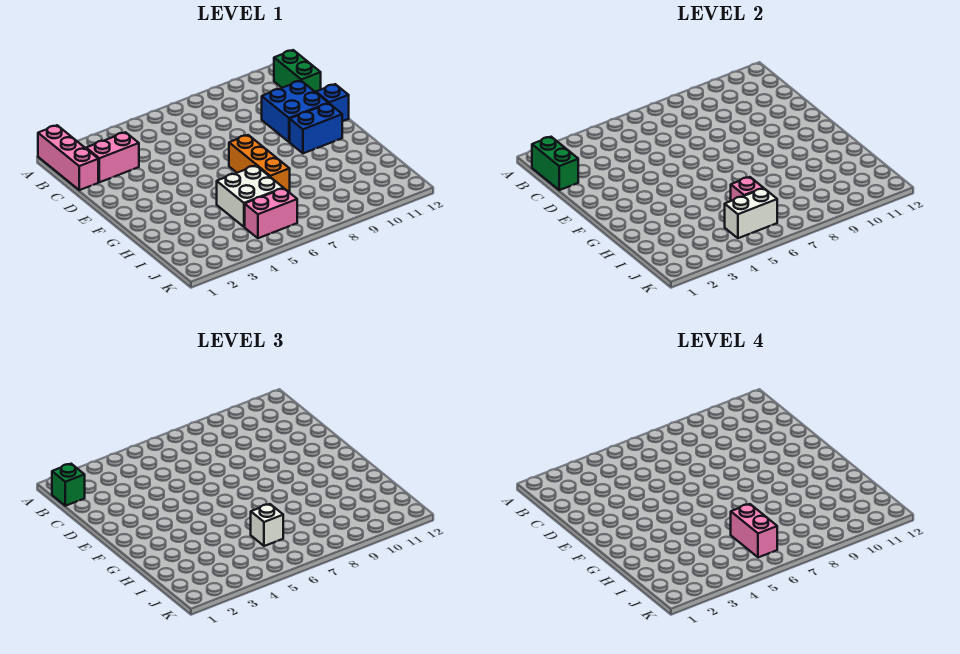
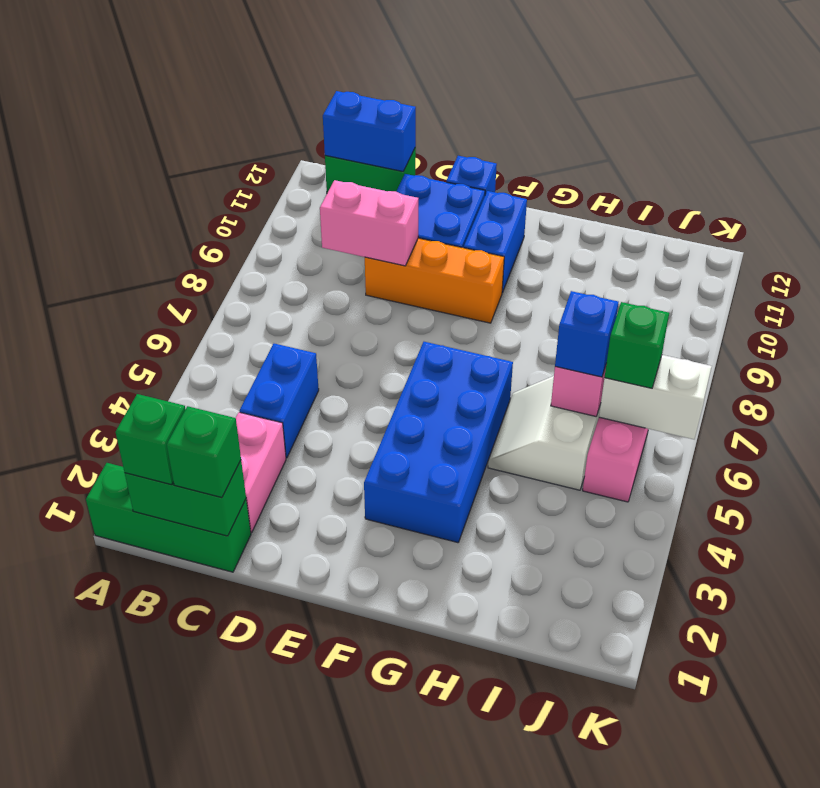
pink brick A1:C1 level 1 -> green brick A1:C1 level 1
none -> blue brick B12:C12 level 2
none -> green brick C1 level 3
none -> blue brick C4:C5 level 1
none -> blue brick F3:G6 level 1
orange brick F7:H7 level 1 -> orange brick D9:F9 level 1
white brick H5:I6 level 1 -> white slope H5:I6 level 1 top I
white brick I6 level 3 -> blue brick I6 level 3
pink brick I6:J6 level 4 -> pink brick C9:D9 level 2
white brick J5:J6 level 2 -> white brick J6:K6 level 2
none -> green brick J6 level 3

